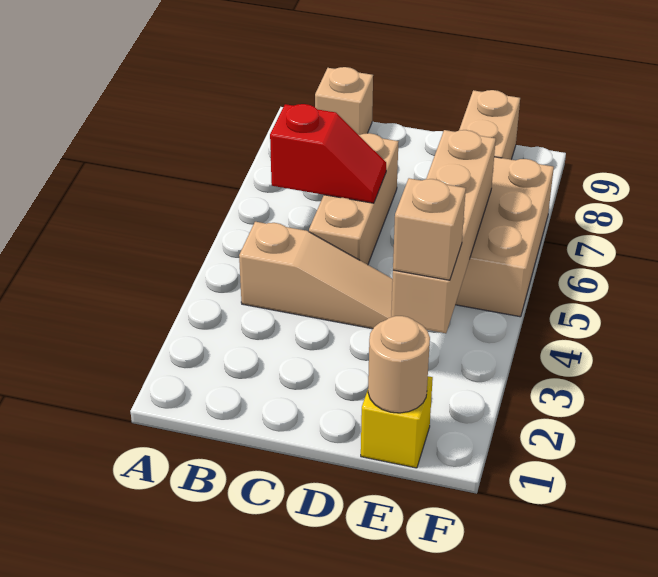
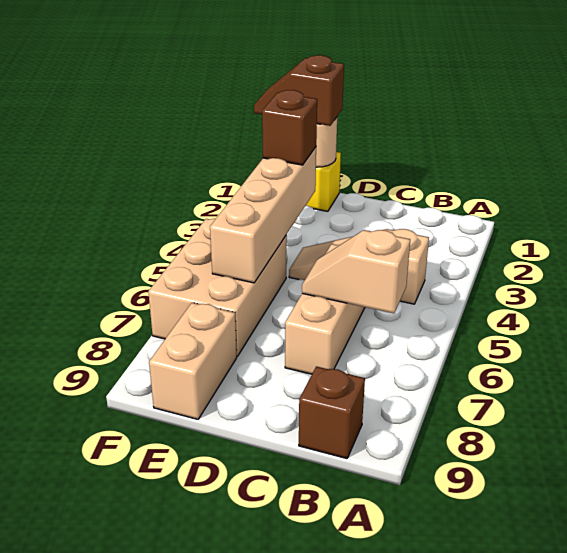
red slope B6:C6 level 2 top B -> tan slope B6:C6 level 2 top B
tan brick B9 level 1 -> brown brick B9 level 1
none -> brown slope E1:F1 level 3 top E
tan brick E3 level 3 -> brown brick E3 level 3

